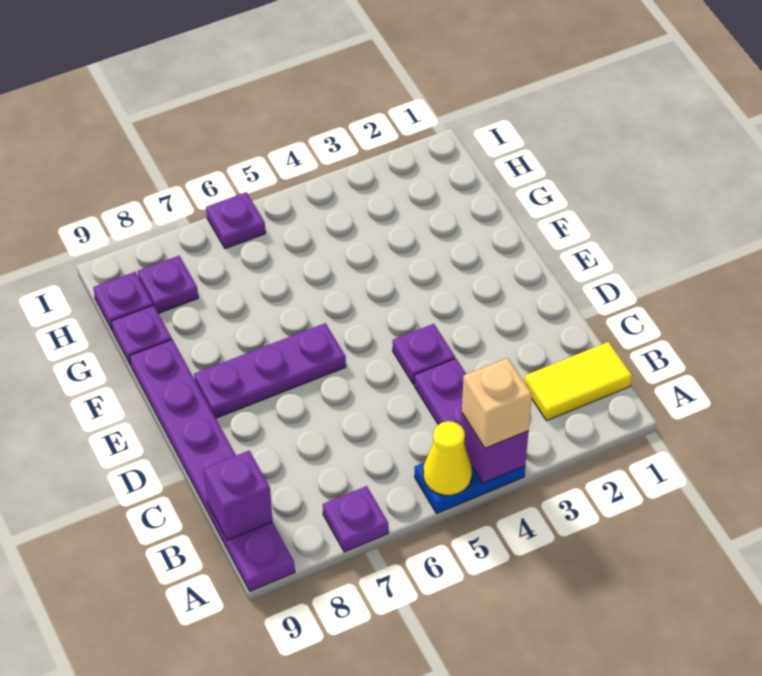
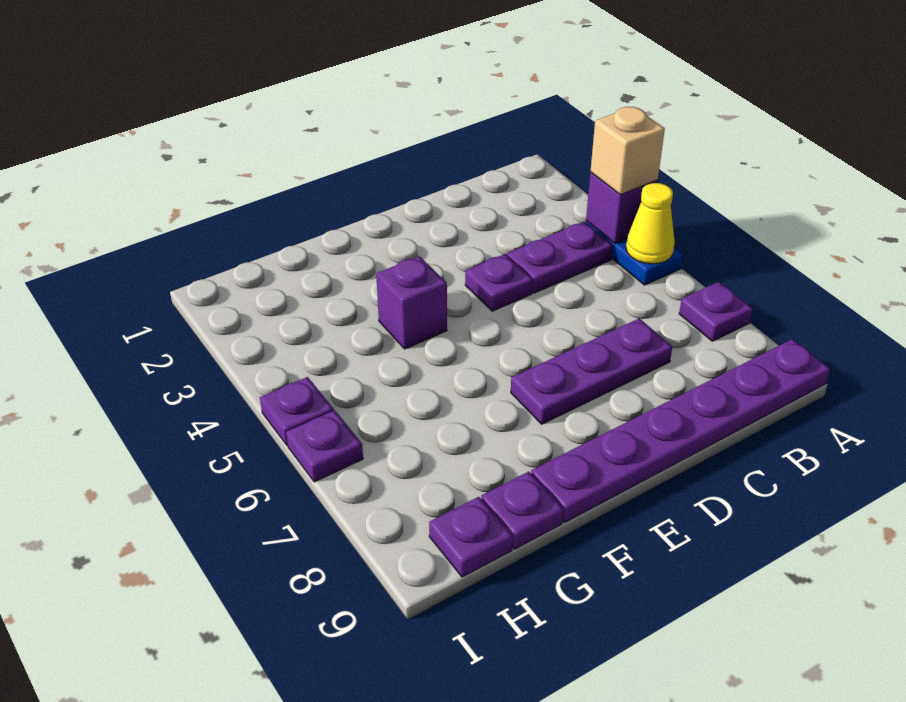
yellow tile B1:B2 level 1 -> none
purple brick B9 level 2 -> purple brick F4 level 1
purple plate E6:E8 level 1 -> purple plate C7:E7 level 1
purple plate H8 level 1 -> purple plate I5 level 1

